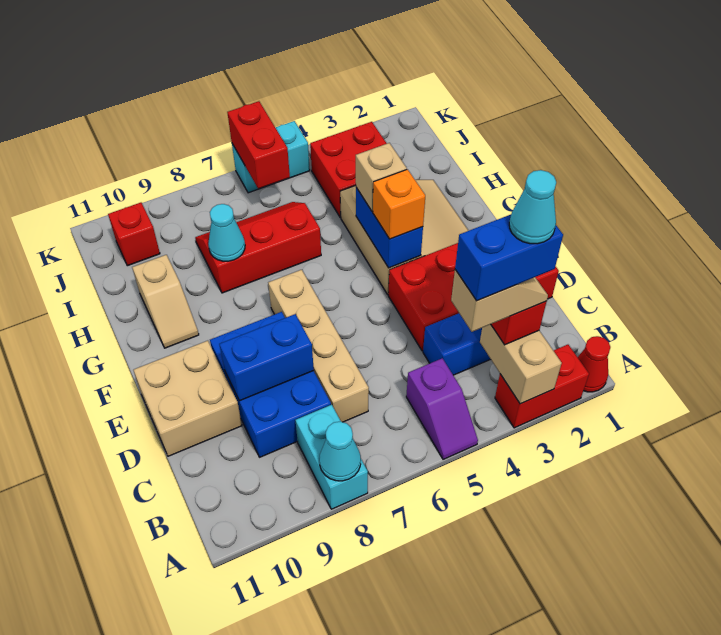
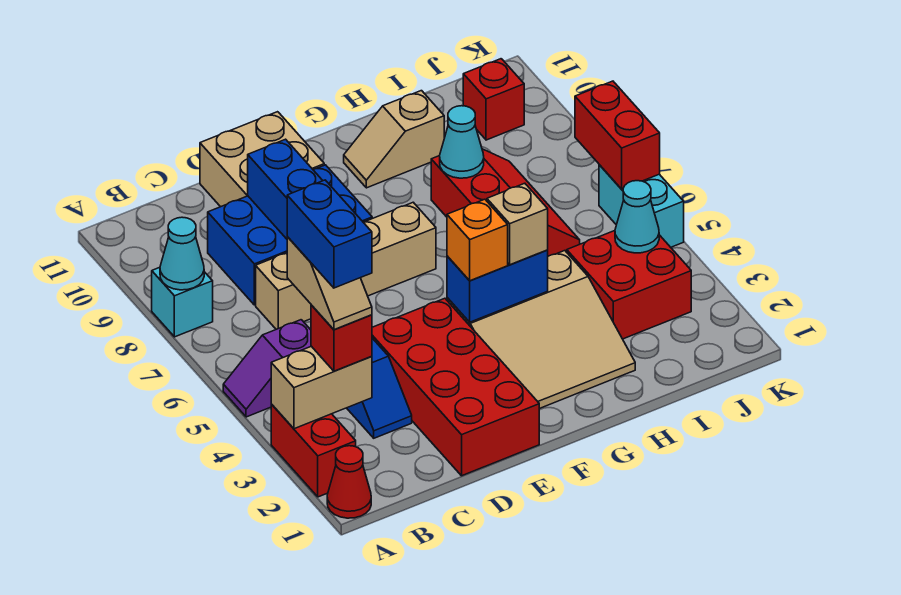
cyan brick A8:B8 level 1 -> cyan brick A8 level 1
cyan cone B3 level 6 -> cyan cone J4 level 2
red brick J6:K6 level 2 -> red brick K6:K7 level 2

